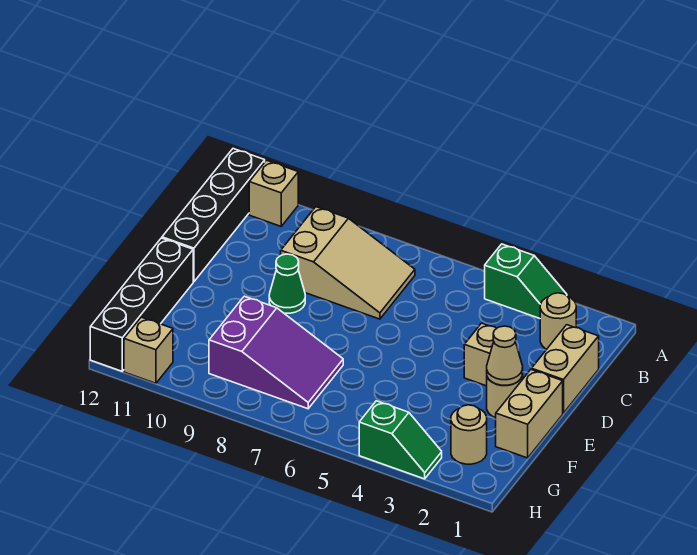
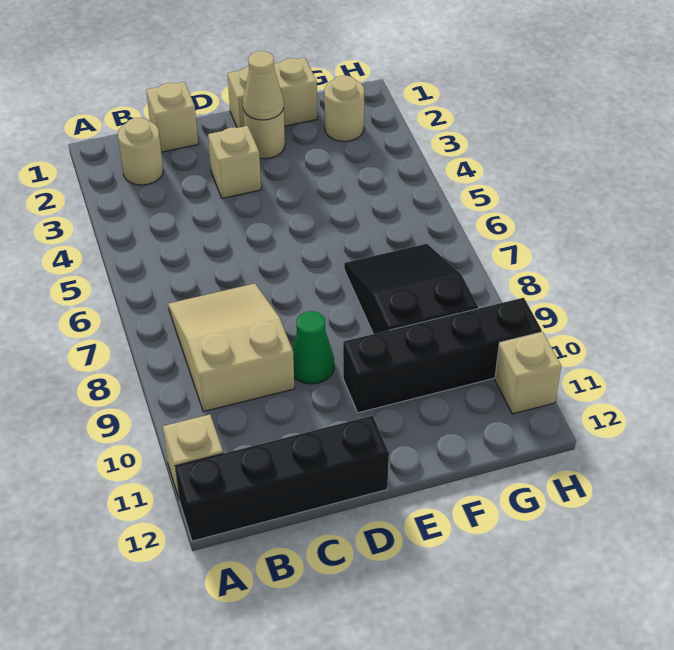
green slope A3:A4 level 1 top 4 -> none
tan brick C1:D1 level 1 -> tan brick C1 level 1
black brick E12:H12 level 1 -> black brick E10:H10 level 1
purple slope F7:G9 level 1 top 9 -> black slope F7:G9 level 1 top 9
green slope H3:H4 level 1 top 4 -> none

